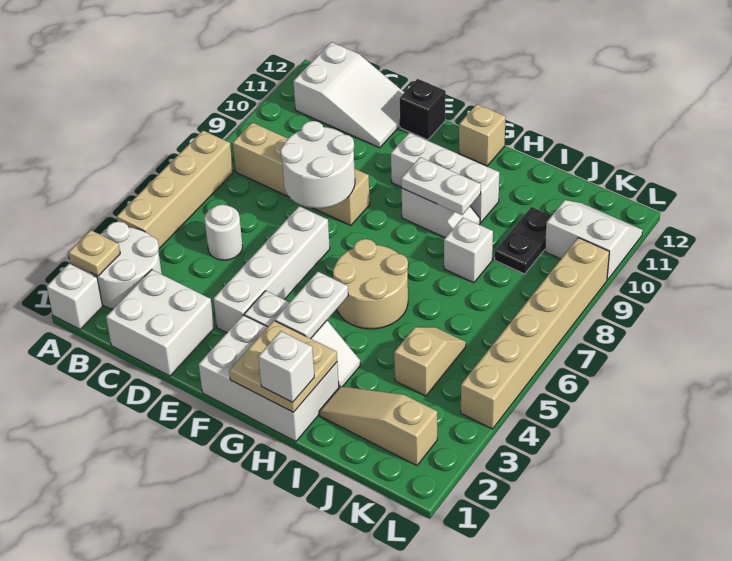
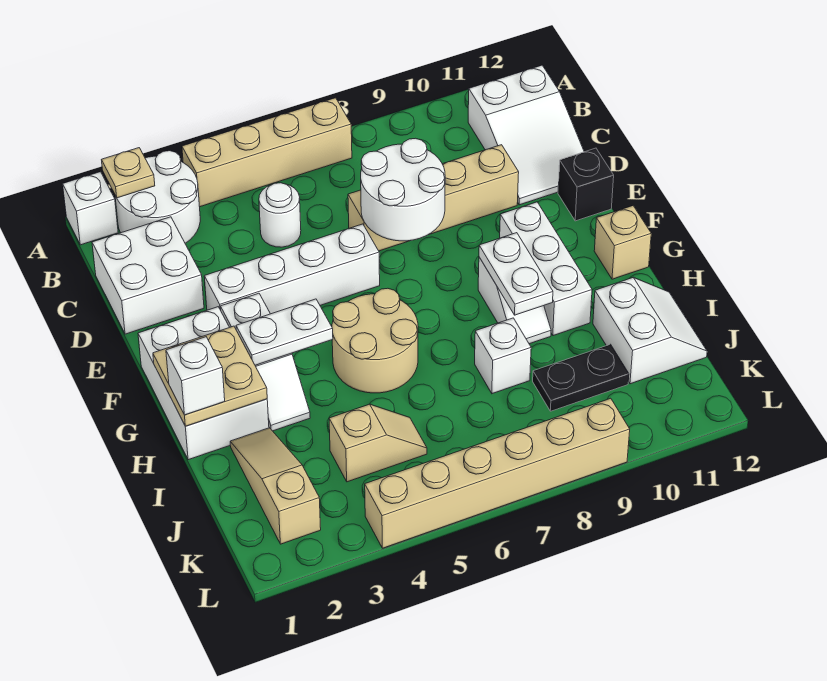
tan brick B8:E8 level 1 -> tan brick D7:D10 level 1
white slope K10:L11 level 1 top 10 -> white slope I11:J12 level 1 top 11

